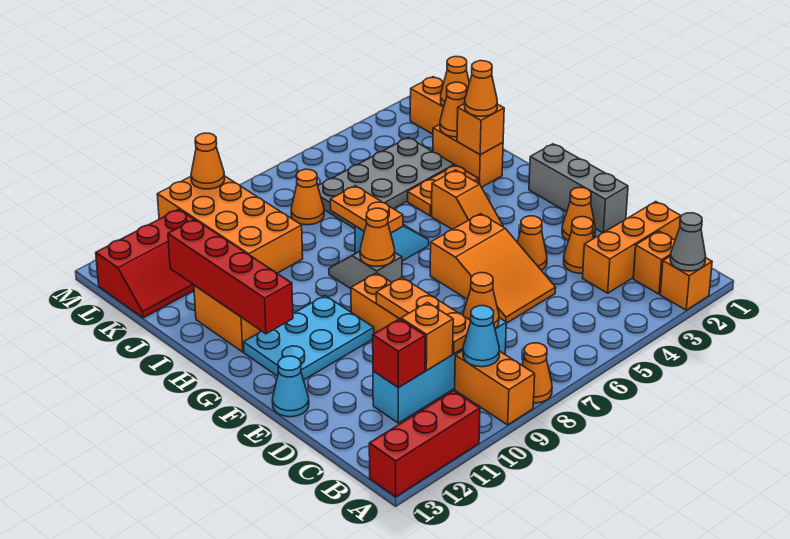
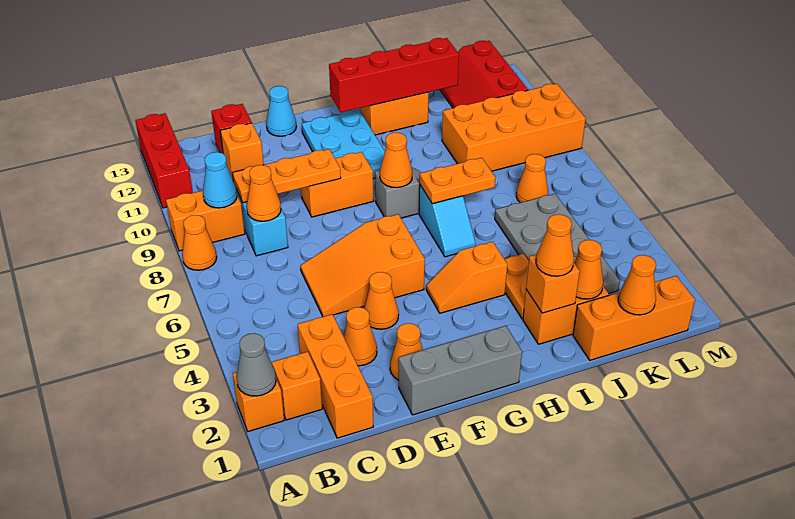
orange cone M9 level 2 -> none

